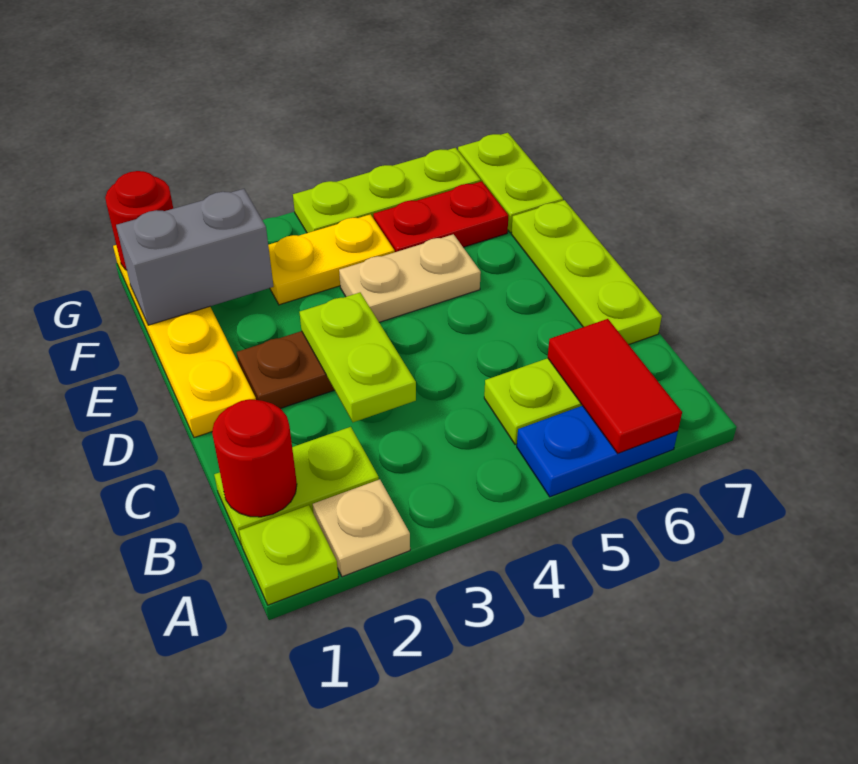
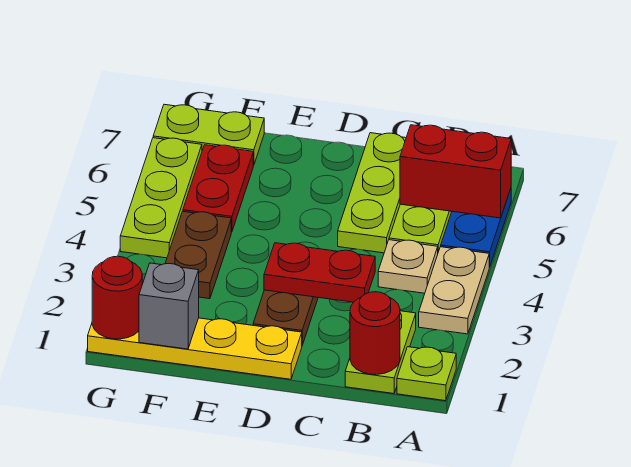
tan plate A2 level 1 -> tan plate B4 level 1
red tile A6:B6 level 2 -> red brick A6:B6 level 2
lime plate C3:D3 level 2 -> red plate C3:D3 level 2
lime plate C7:E7 level 1 -> lime plate C5:C7 level 1
tan plate E4:E5 level 1 -> tan plate A3:A4 level 1
grey brick F1:F2 level 2 -> grey brick F1 level 2
yellow plate F3:F4 level 1 -> brown plate F3:F4 level 1

